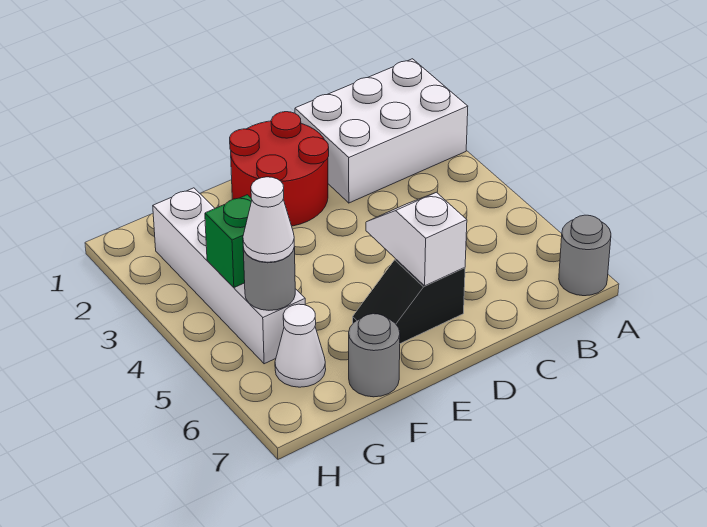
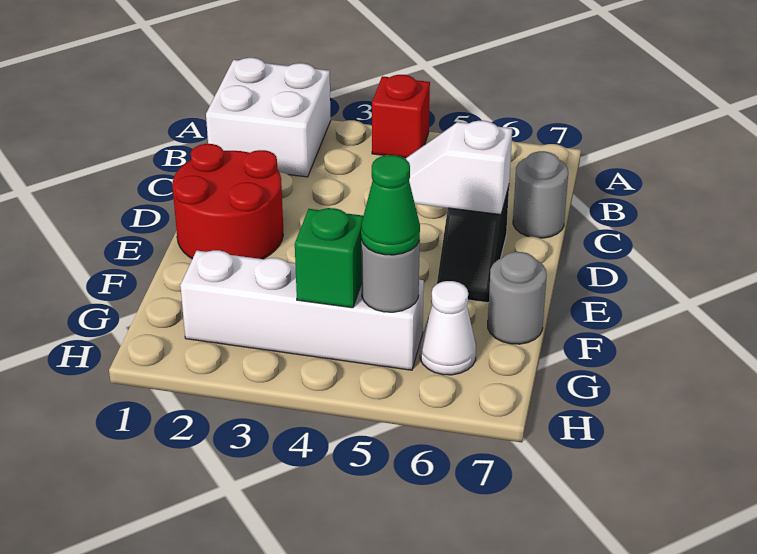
white brick A1:C2 level 1 -> white brick A1:B2 level 1
none -> red brick A4 level 1
grey round brick A7 level 1 -> grey round brick C7 level 1
white cone G5 level 3 -> green cone G5 level 3

